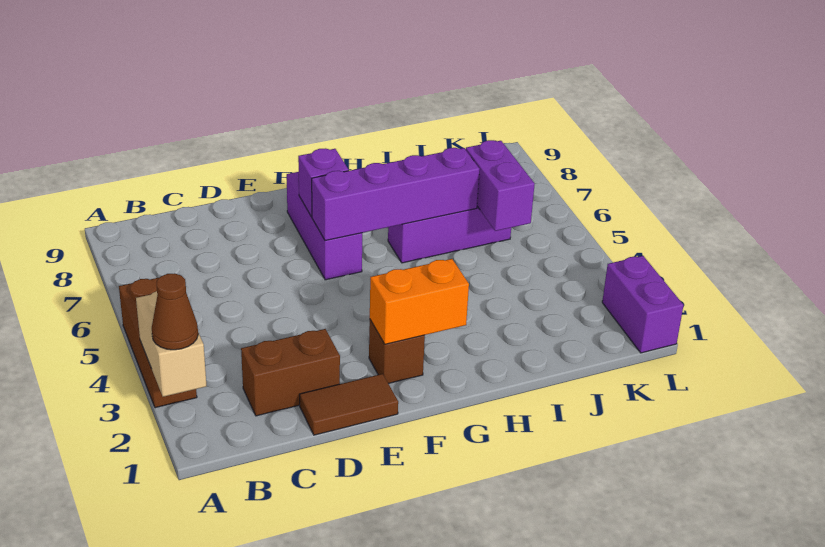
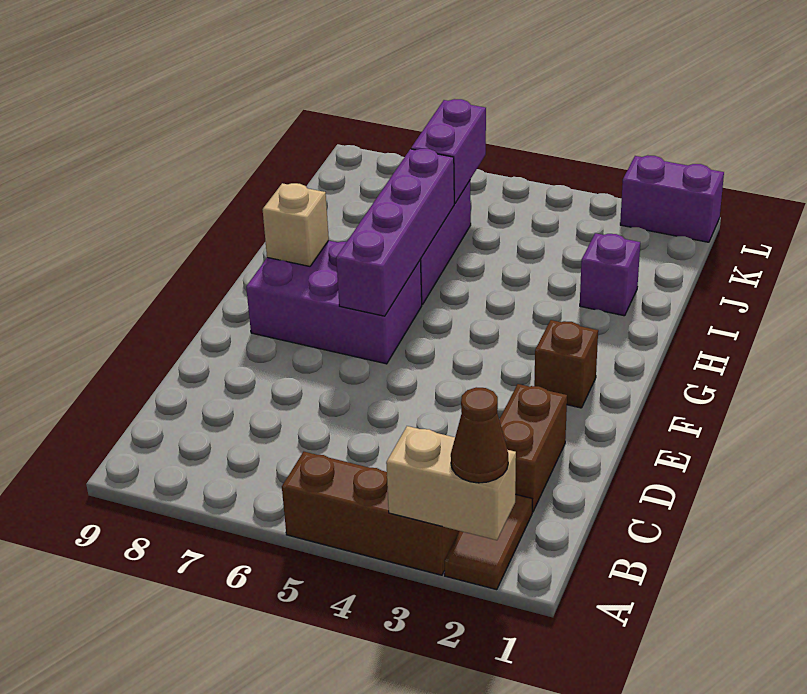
brown tile D1:E1 level 1 -> brown tile A2:B2 level 1
orange brick F2:G2 level 2 -> none
purple brick F6:F8 level 1 -> purple brick F6:G8 level 1
purple brick F7 level 2 -> purple brick I2 level 1
none -> tan brick G8 level 2
purple brick J5:J6 level 2 -> purple brick J6:K6 level 2

